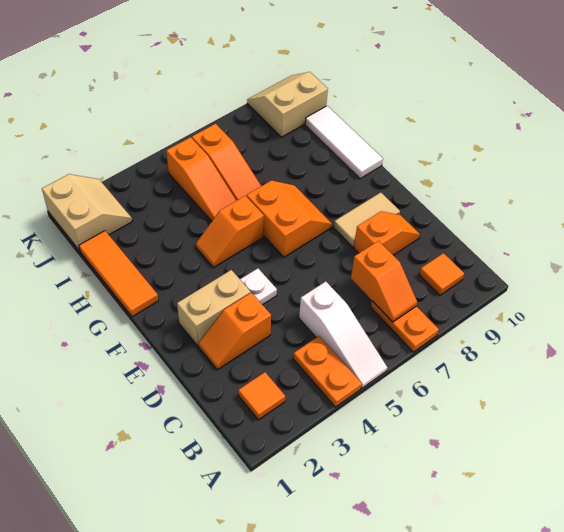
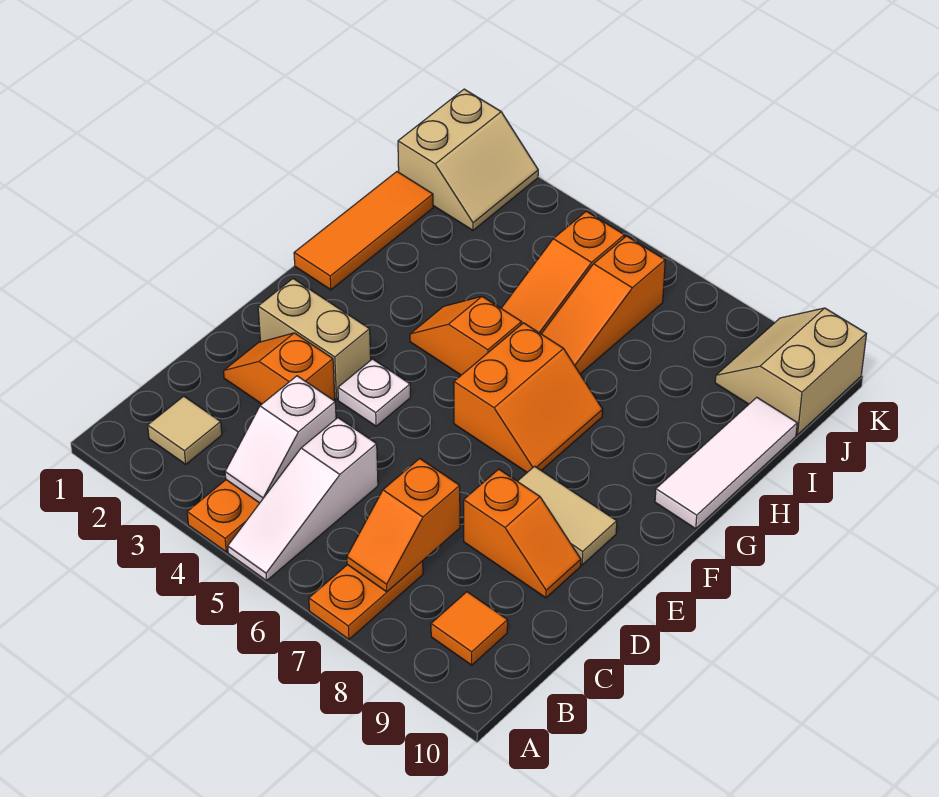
orange tile B2 level 1 -> tan tile B2 level 1
none -> white slope B4:C4 level 2 top C
tan slope J9:K10 level 1 top J -> tan slope J9:K10 level 1 top 10

